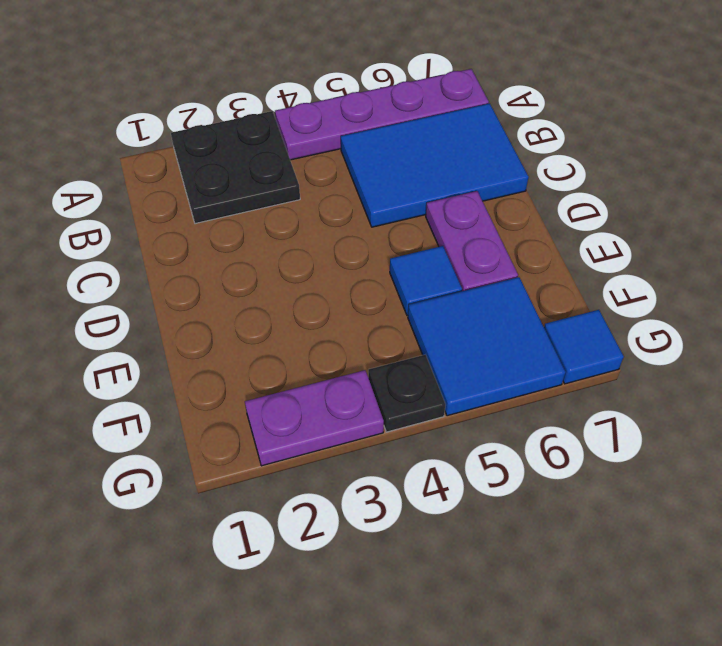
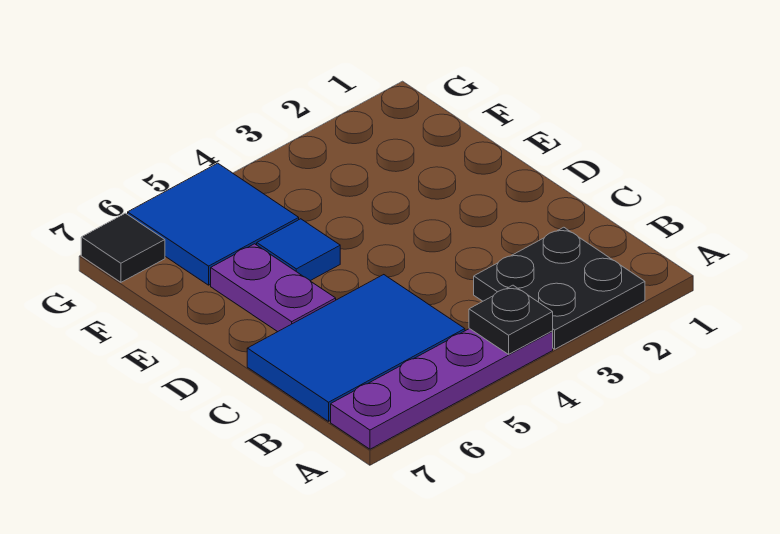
purple plate G2:G3 level 1 -> none
black plate G4 level 1 -> black plate A4 level 2
blue tile G7 level 1 -> black tile G7 level 1

